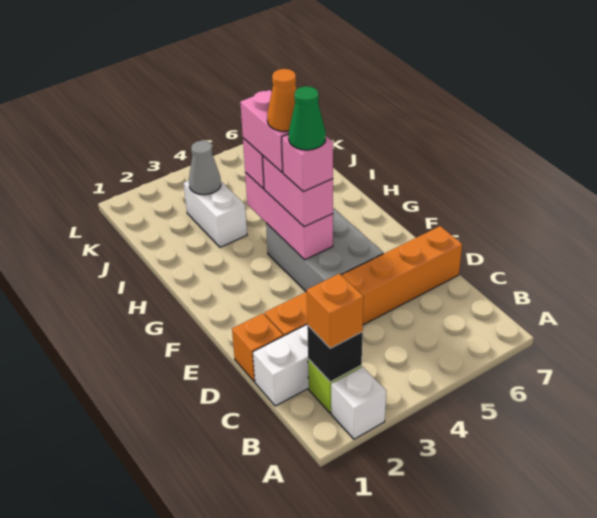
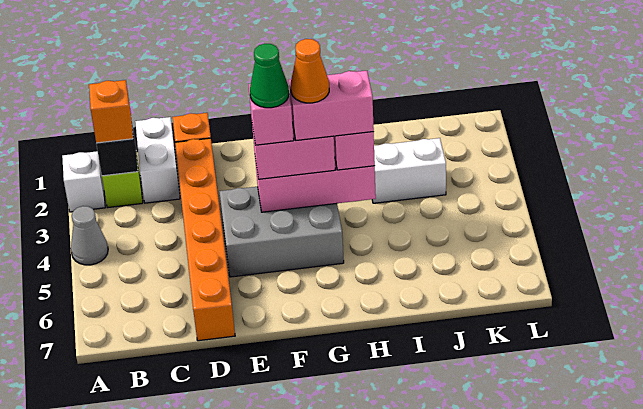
grey cone J3 level 2 -> grey cone A4 level 1

